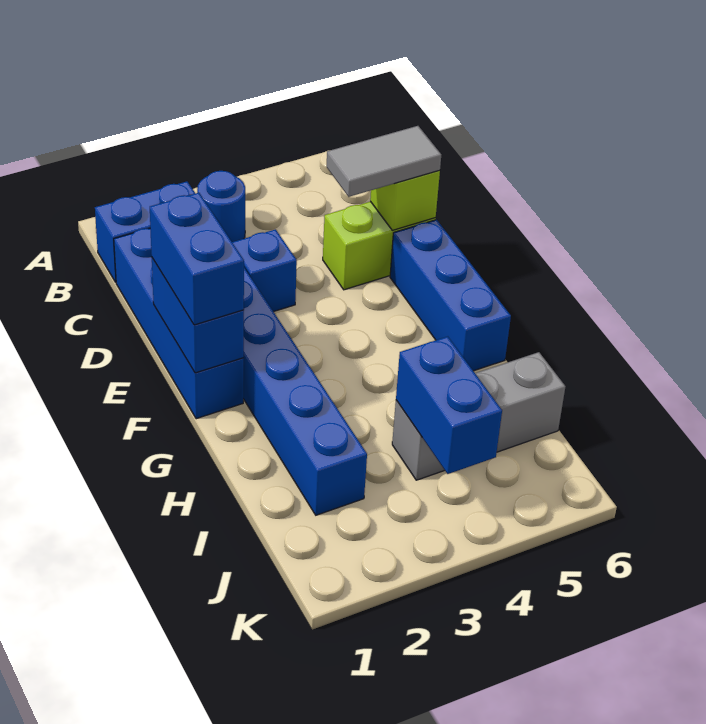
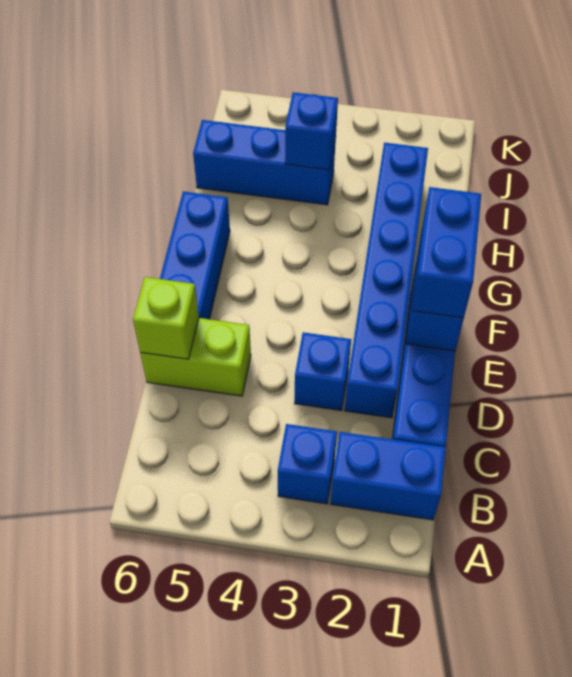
blue round brick B3 level 1 -> blue brick B3 level 1
grey tile D5:D6 level 3 -> none
grey brick I4:I6 level 1 -> blue brick I4:I6 level 1
blue brick I4:J4 level 2 -> blue brick I4 level 2

